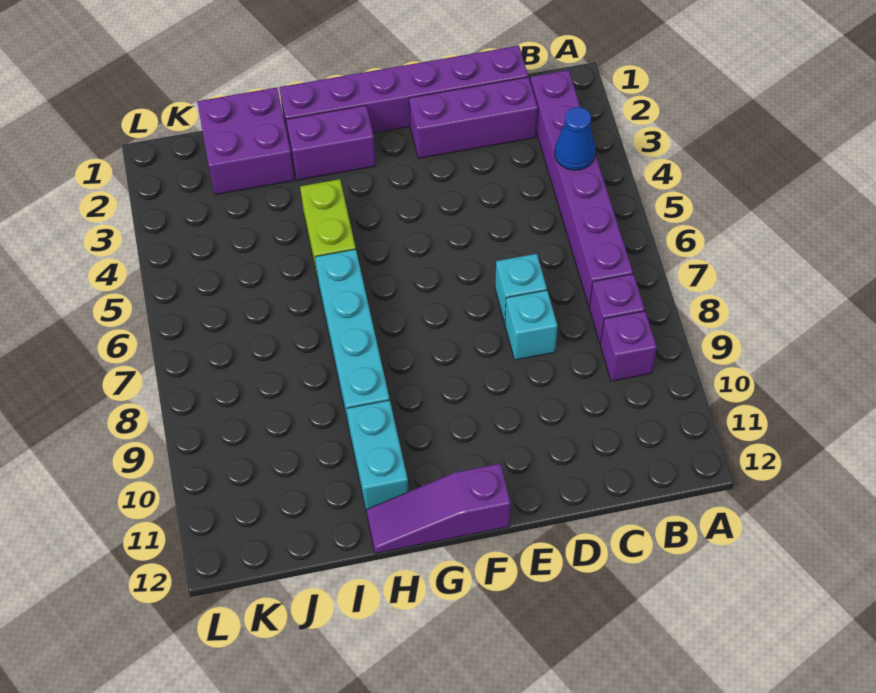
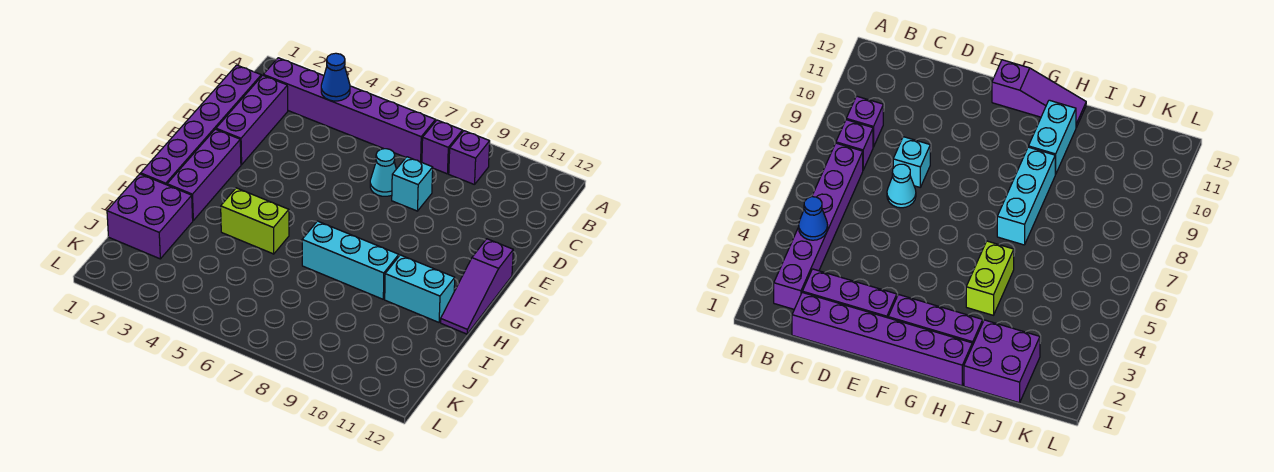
cyan brick D7 level 1 -> cyan cone D7 level 1
purple brick G2:H2 level 1 -> purple brick F2:H2 level 1
cyan brick H6:H9 level 1 -> cyan brick H7:H9 level 1

